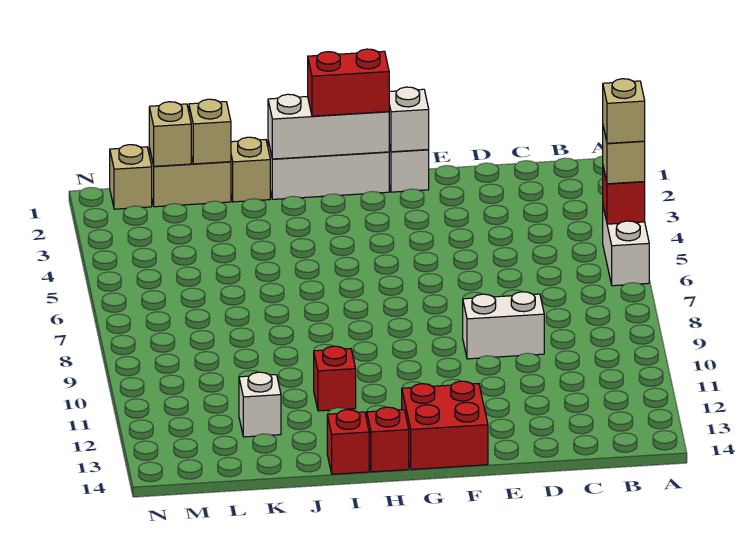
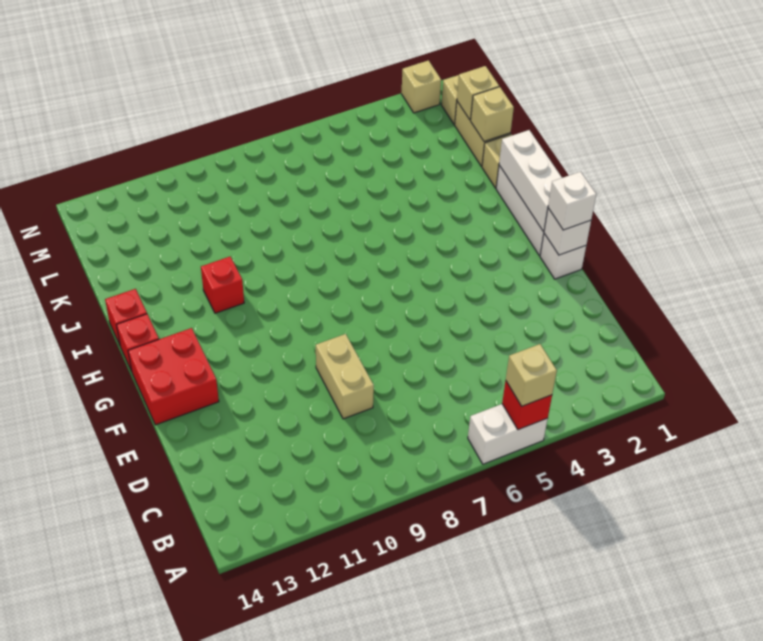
tan brick A5 level 4 -> tan brick N2 level 1
white brick D9:E9 level 1 -> tan brick D9:E9 level 1
red brick G1:H1 level 3 -> none
white brick K12 level 1 -> white brick F1 level 3

